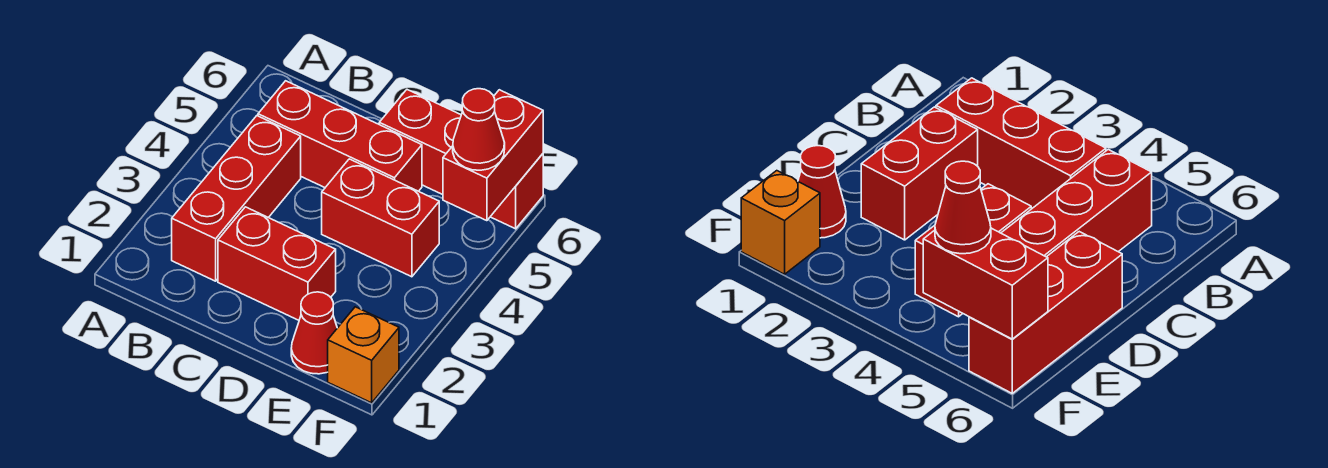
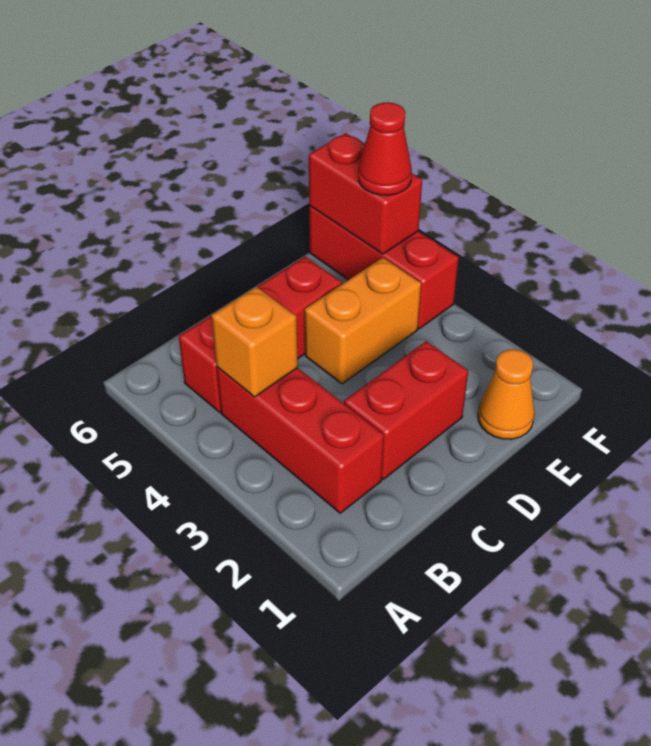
red brick D4:E4 level 1 -> orange brick D4:E4 level 1
red brick D6:F6 level 1 -> red brick F4:F6 level 1
red cone E1 level 1 -> orange cone E1 level 1
orange brick F1 level 1 -> orange brick B4 level 2

